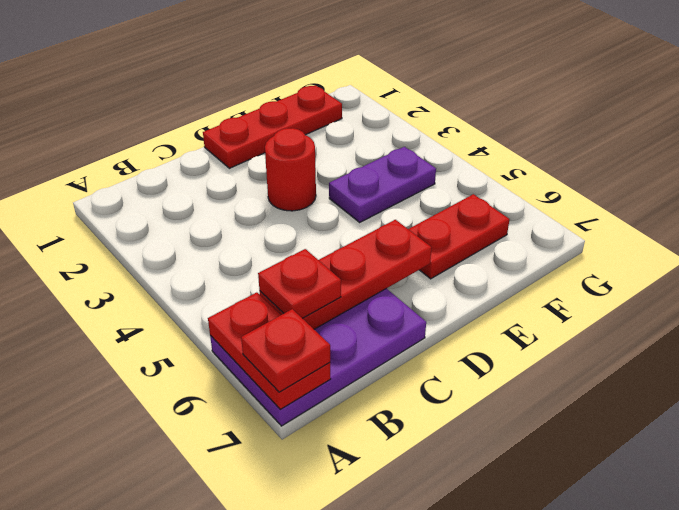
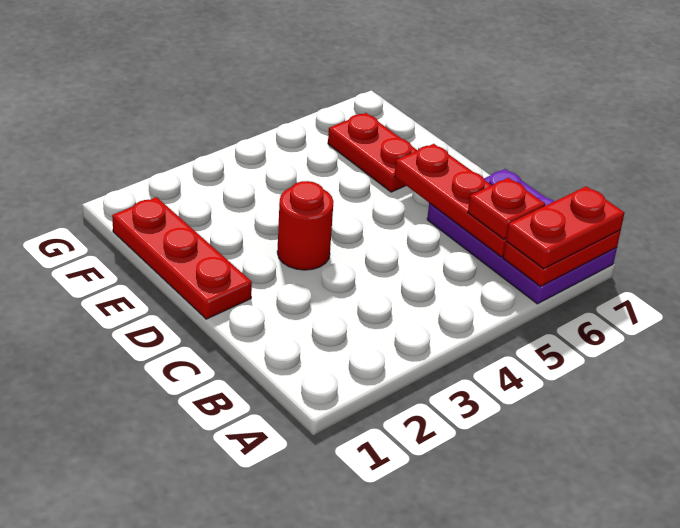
red plate A7 level 3 -> red plate A6:A7 level 3
purple plate E4:F4 level 1 -> none

